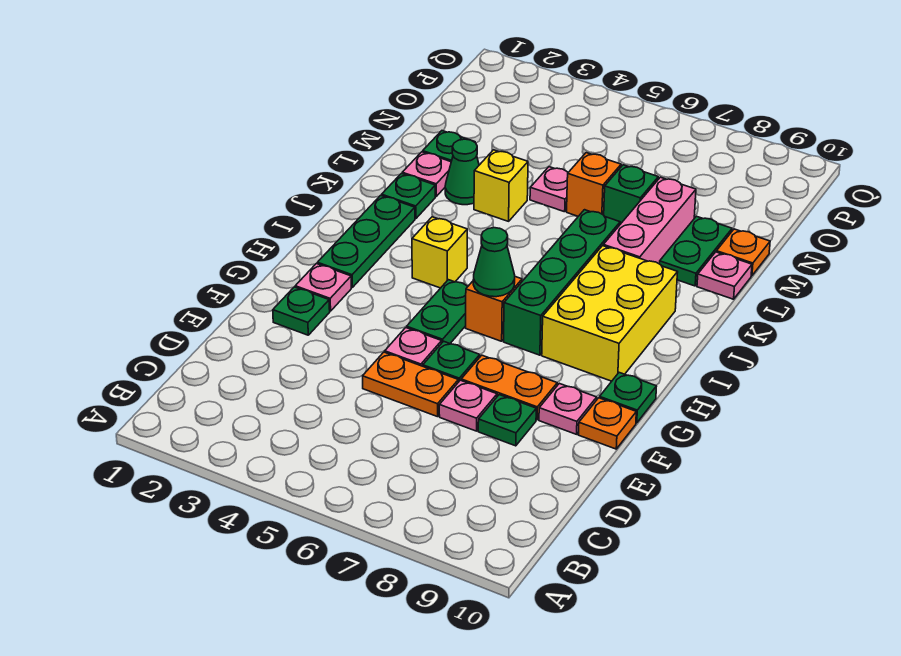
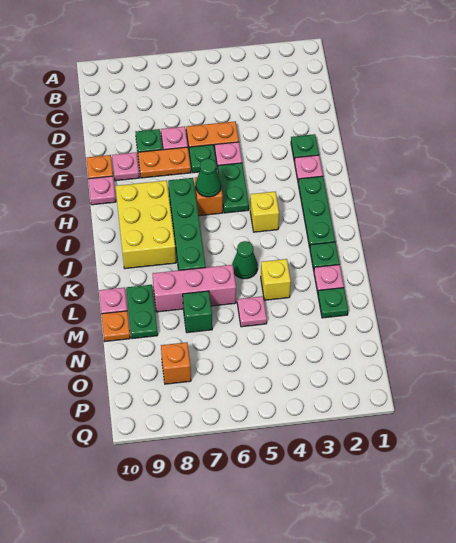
green plate G10 level 1 -> pink plate G10 level 1
pink brick K8:M8 level 1 -> pink brick L6:L8 level 1
green cone L3 level 1 -> green cone K5 level 1
orange brick M6 level 1 -> orange brick O8 level 1

